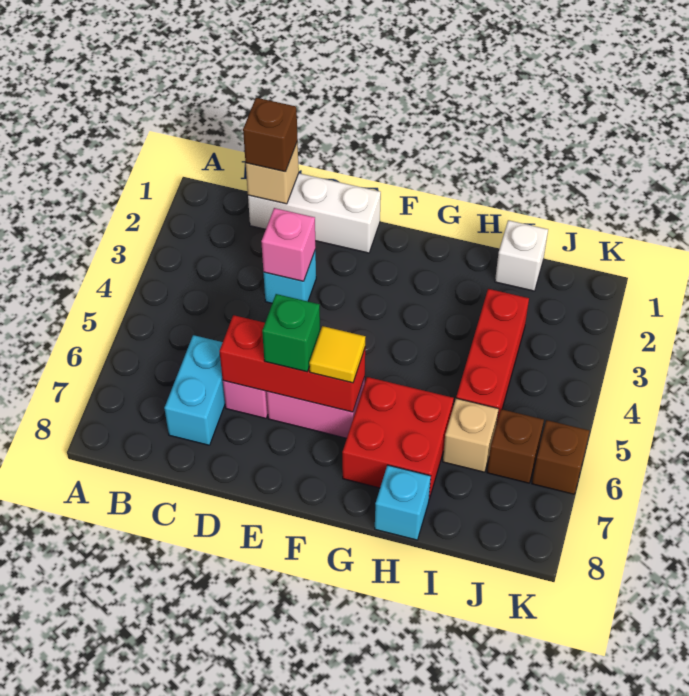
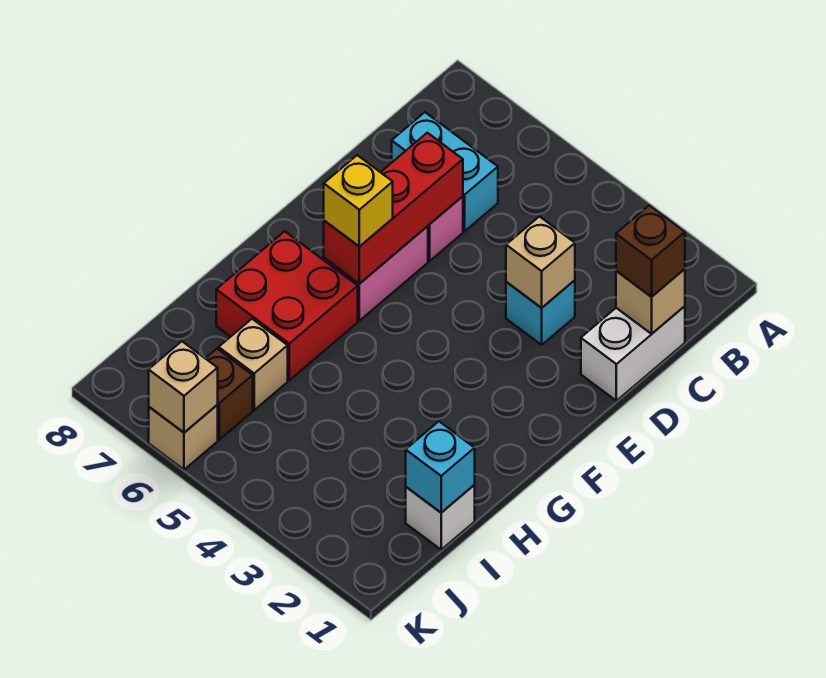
white brick C1:E1 level 1 -> white brick C1:D1 level 1
pink brick D3 level 2 -> tan brick D3 level 2
green brick E6 level 3 -> none
yellow tile F6 level 3 -> yellow brick F6 level 3
cyan brick H8 level 1 -> cyan brick I1 level 2
red brick I3:I5 level 1 -> none
brown brick K6 level 1 -> tan brick K6 level 1
none -> tan brick K6 level 2

